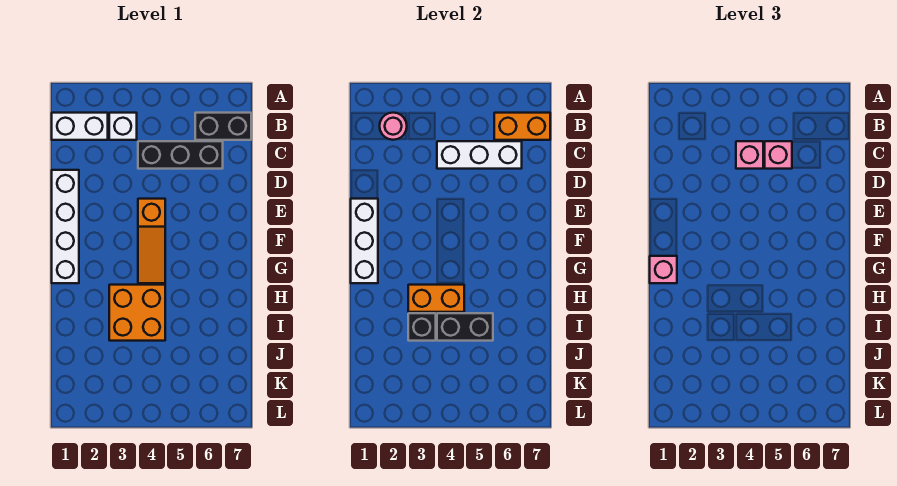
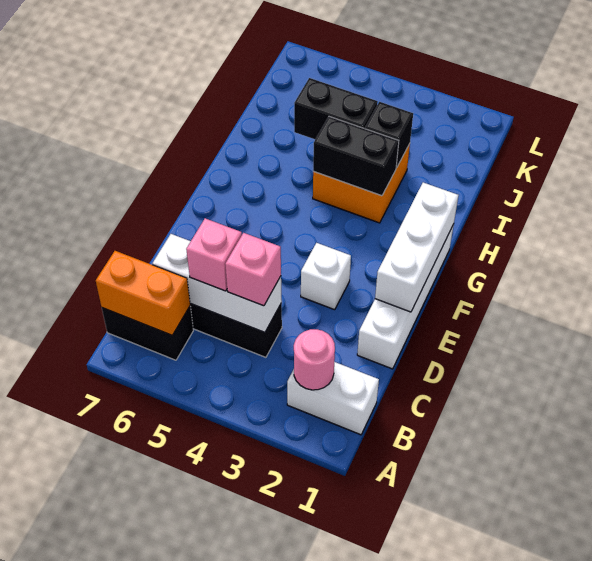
white brick B3 level 1 -> white brick E3 level 1
orange slope E4:G4 level 1 top E -> none
pink brick G1 level 3 -> none
orange brick H3:H4 level 2 -> black brick H3:H4 level 2

